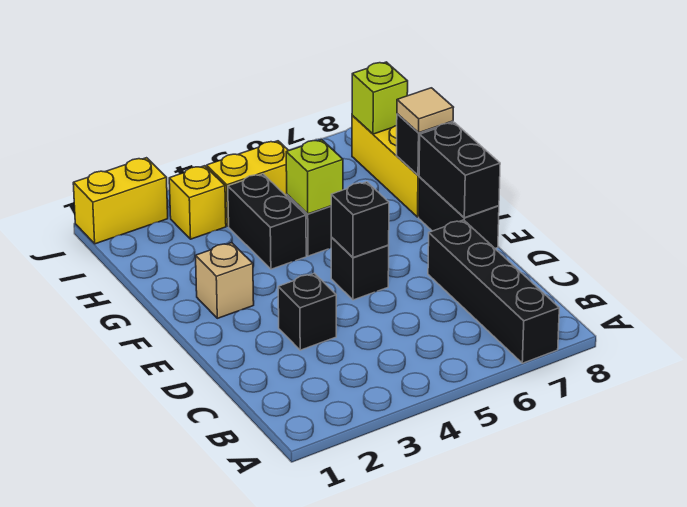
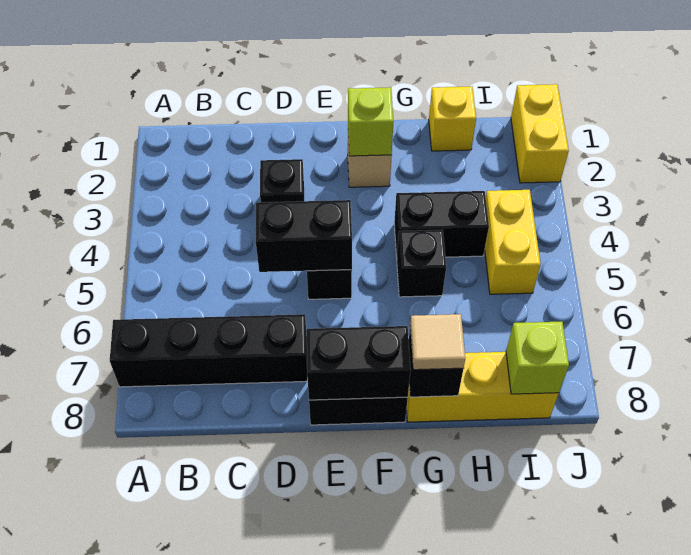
black brick E5 level 2 -> black brick D5:E5 level 2
lime brick G5 level 2 -> lime brick F2 level 2
yellow brick I3 level 1 -> yellow brick H1 level 1

